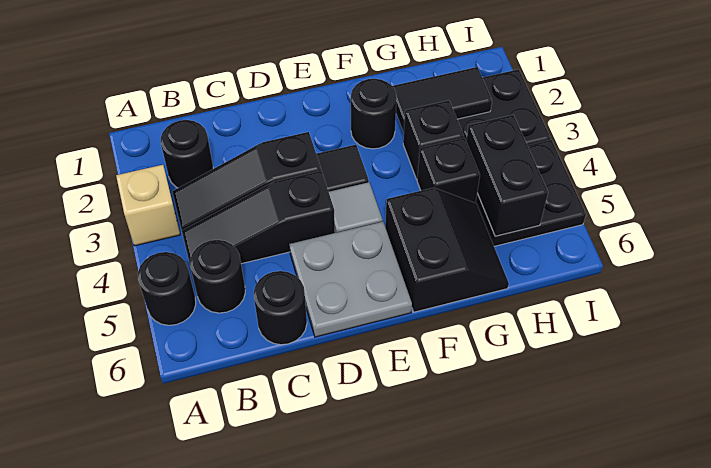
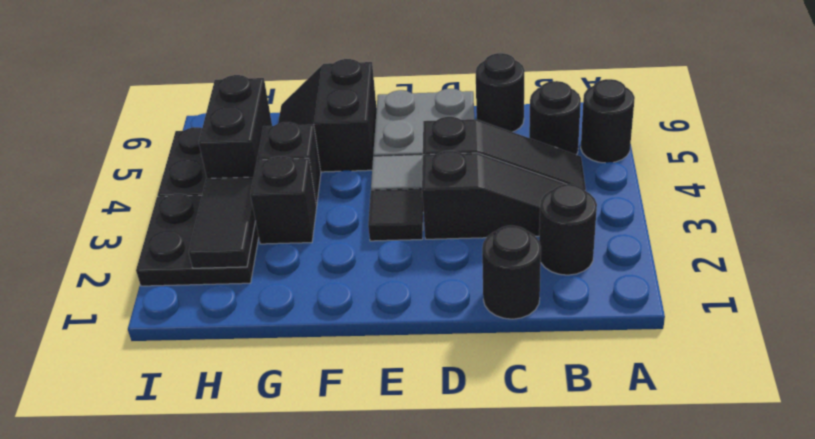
tan brick A3 level 1 -> none
black round brick F2 level 1 -> black round brick C1 level 1
black tile G2:H2 level 2 -> black tile H2:H3 level 2

